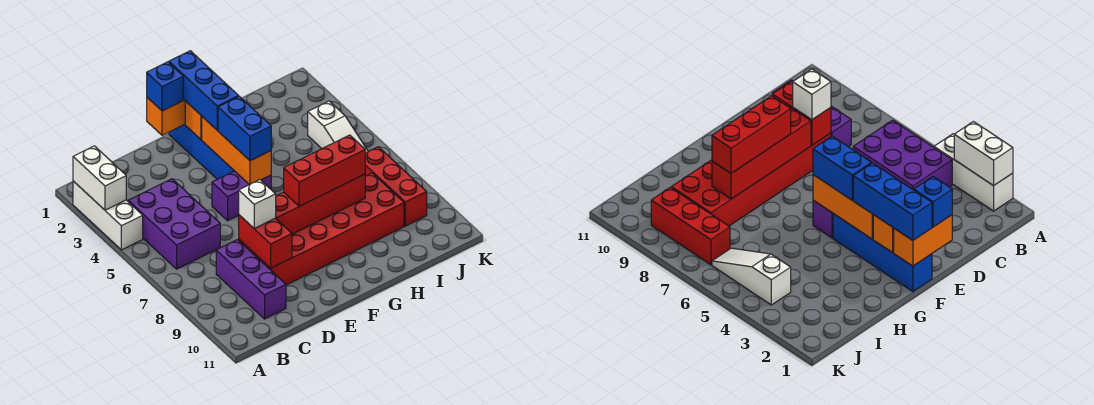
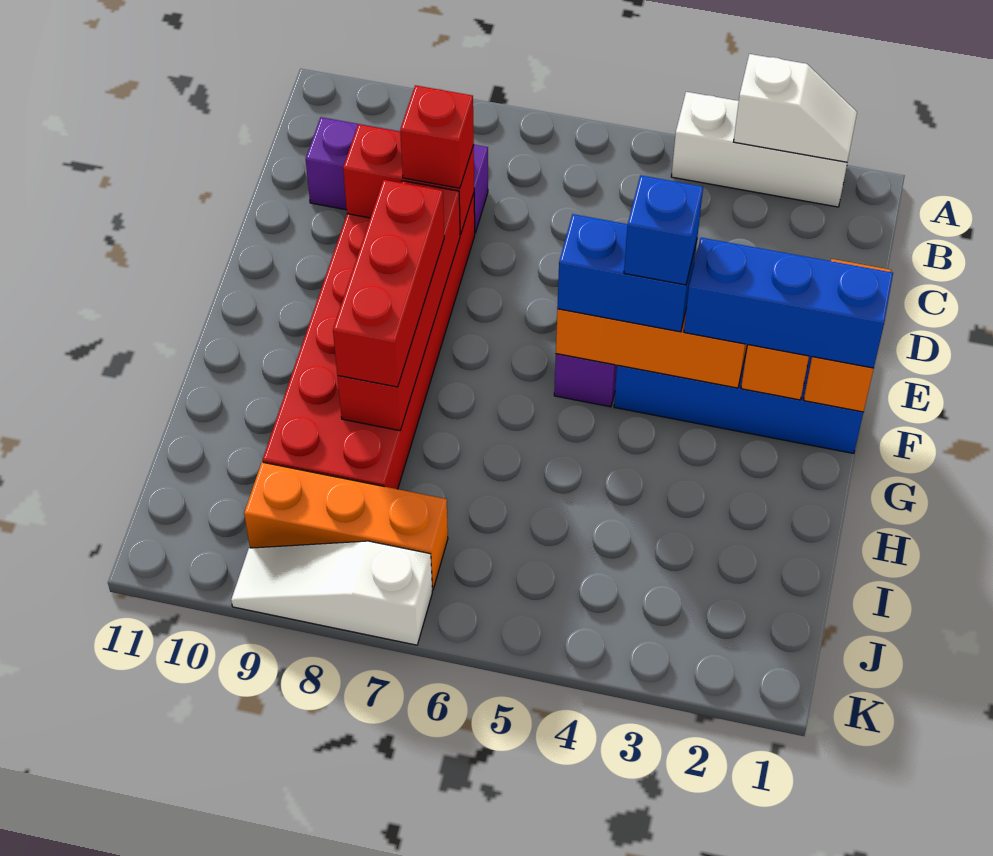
white brick A2:A3 level 2 -> white slope A2:A3 level 2 top 3
purple brick B4:C6 level 1 -> none
white brick D8 level 3 -> red brick D8 level 3
blue brick E1 level 3 -> blue brick F4 level 4
white slope J4:J6 level 1 top 4 -> white slope K7:K9 level 1 top 7
red brick J7:J9 level 1 -> orange brick J7:J9 level 1

